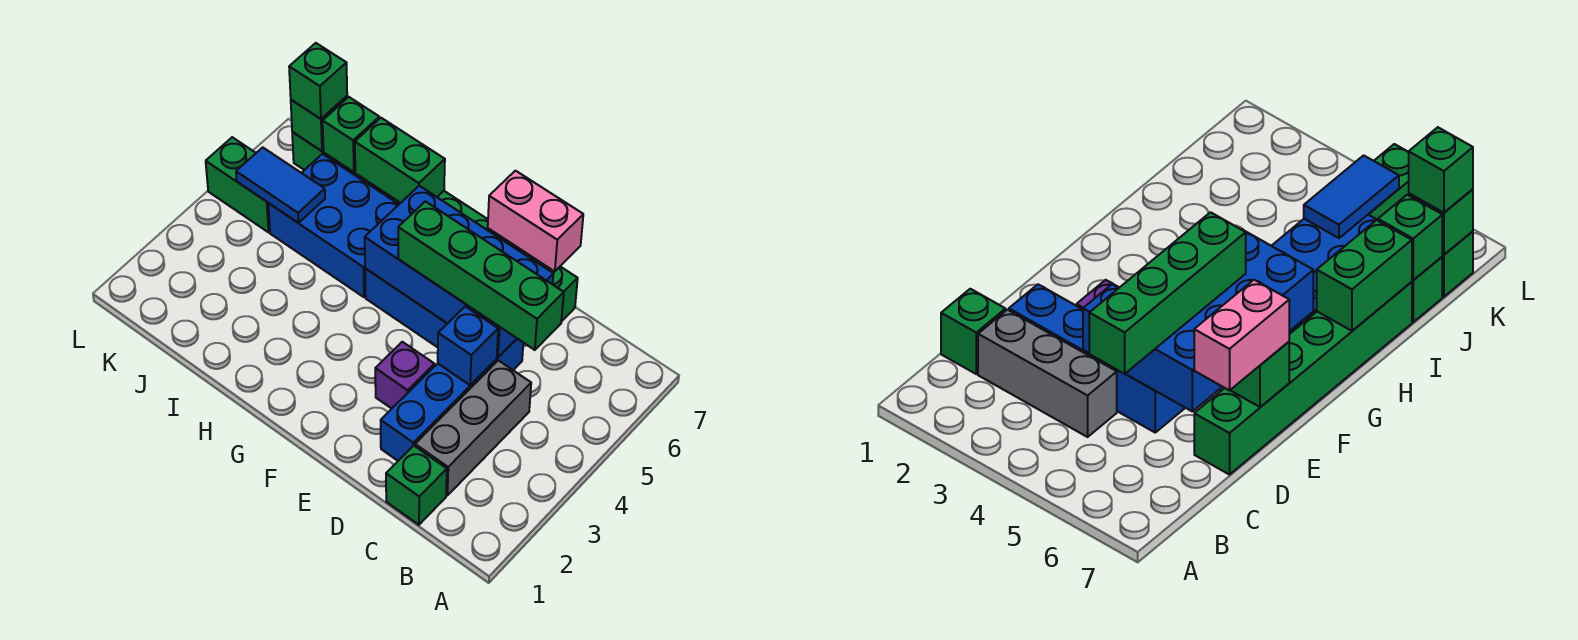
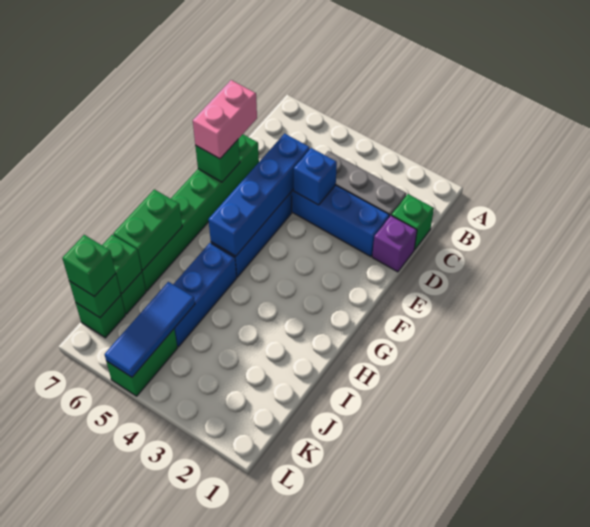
green brick C5:F5 level 3 -> none
blue brick D5:G6 level 2 -> blue brick D5:G5 level 2
purple brick E3 level 1 -> purple brick D1 level 1
blue brick H5:J6 level 1 -> blue brick H5:J5 level 1
blue tile J5:K5 level 2 -> blue tile J5:L5 level 2

